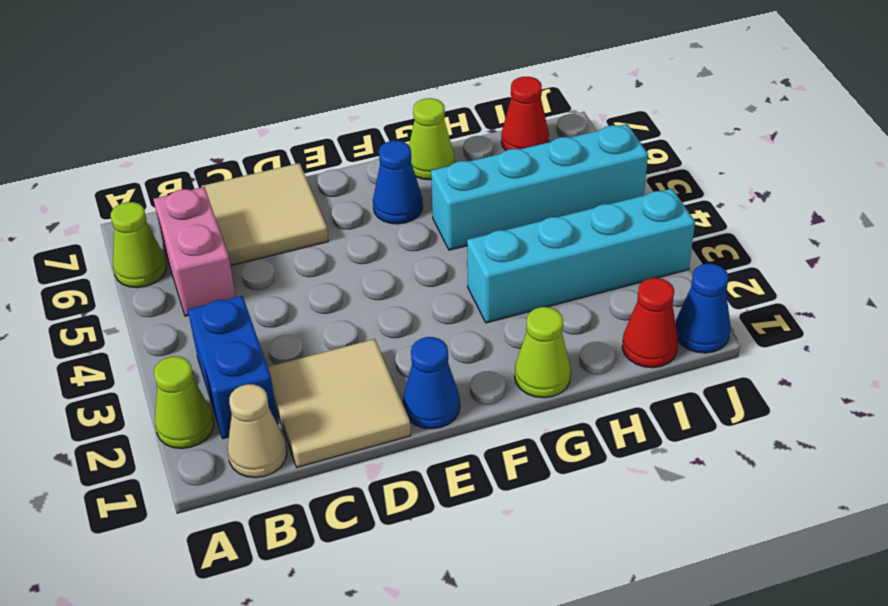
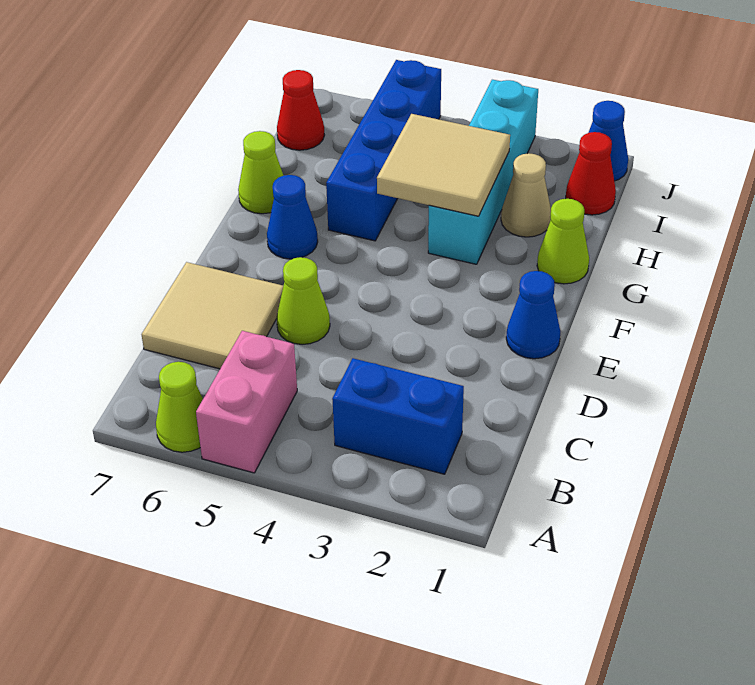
lime cone A2 level 1 -> lime cone D5 level 1
tan cone B1 level 1 -> tan cone H2 level 1
pink brick B5:B6 level 1 -> pink brick A5:B5 level 1
tan tile C1:D2 level 1 -> tan tile G3:H4 level 2
cyan brick G5:J5 level 1 -> blue brick G5:J5 level 1

